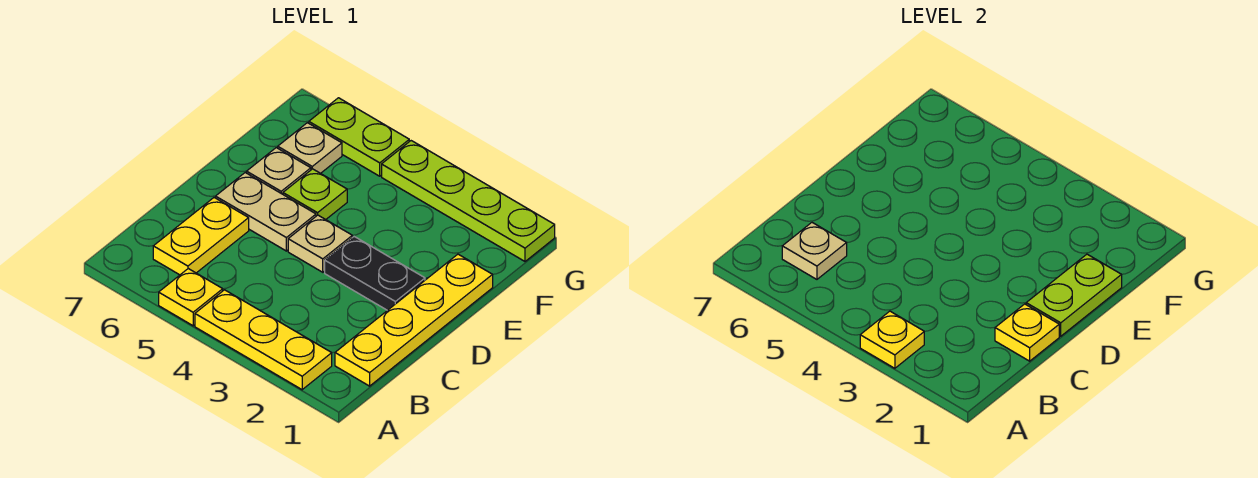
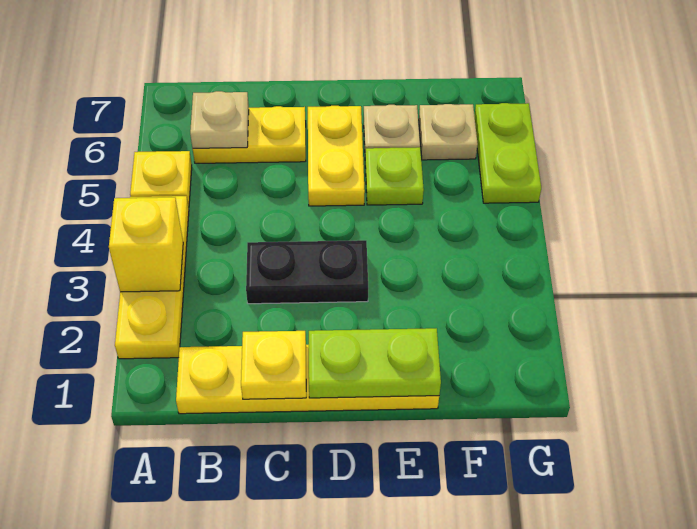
yellow plate A3 level 2 -> yellow brick A3 level 2
black plate D2:D3 level 1 -> black plate C3:D3 level 1
tan plate D4 level 1 -> none
tan plate D5:D6 level 1 -> yellow plate D5:D6 level 1
lime plate G1:G4 level 1 -> none

